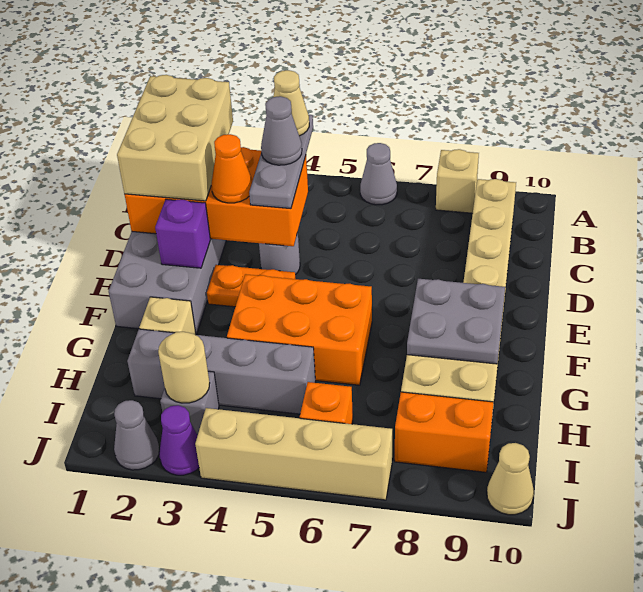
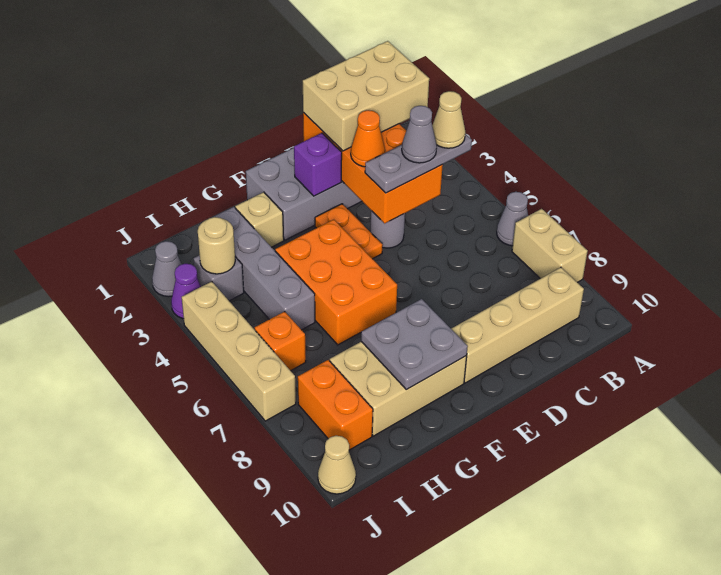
tan brick A8 level 1 -> tan brick A7:A8 level 1

